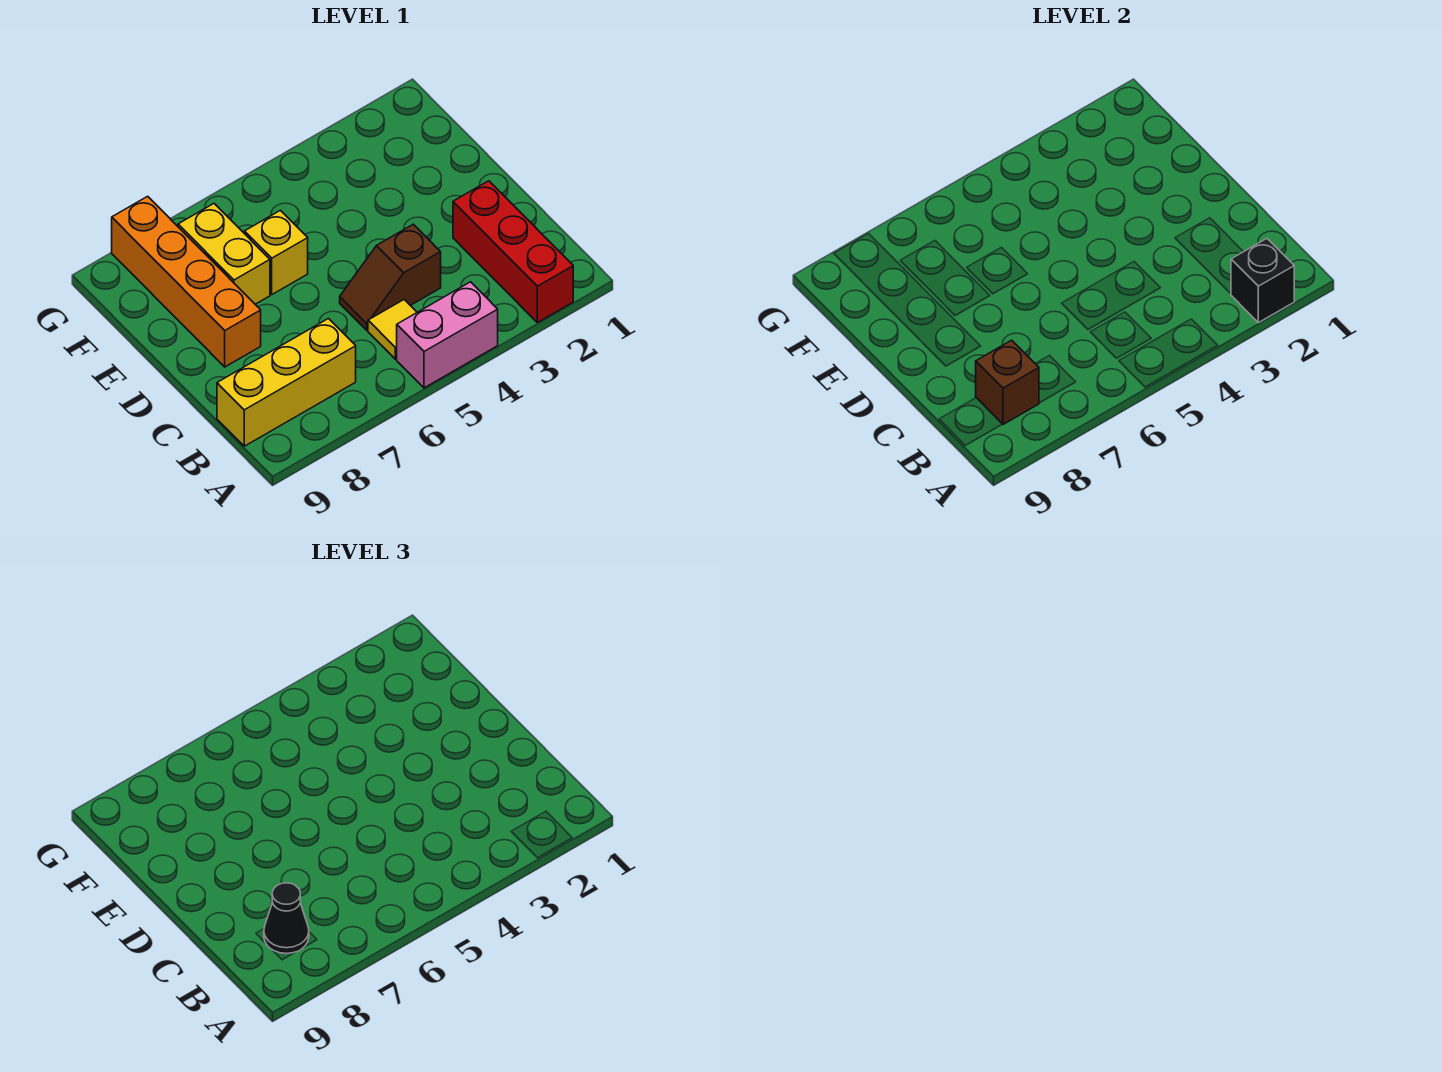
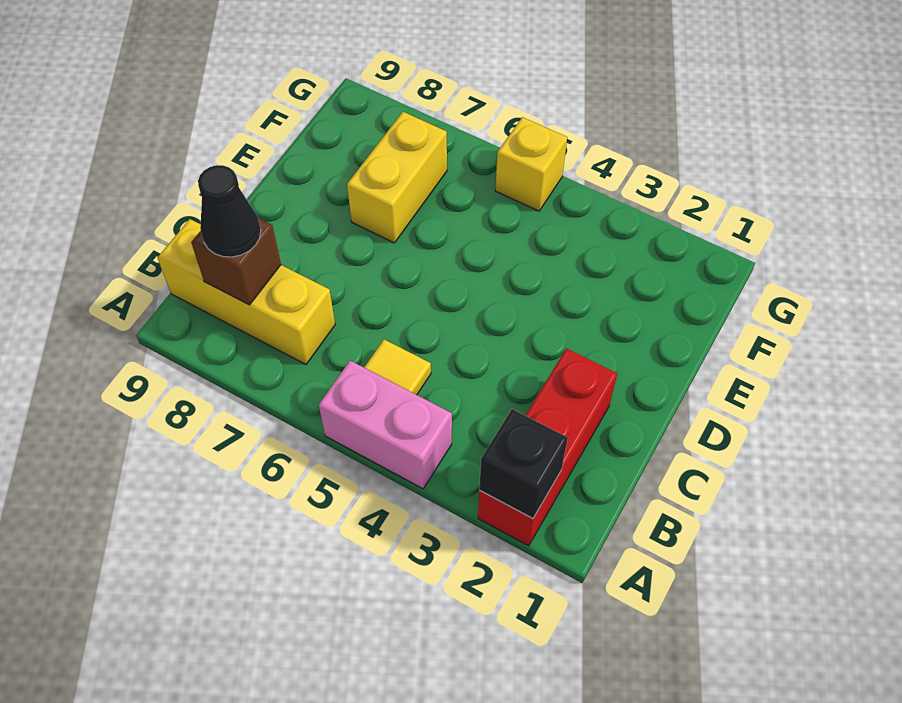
brown slope C4:C5 level 1 top 4 -> none
orange brick D8:G8 level 1 -> none
yellow brick E6 level 1 -> yellow brick G5 level 1

